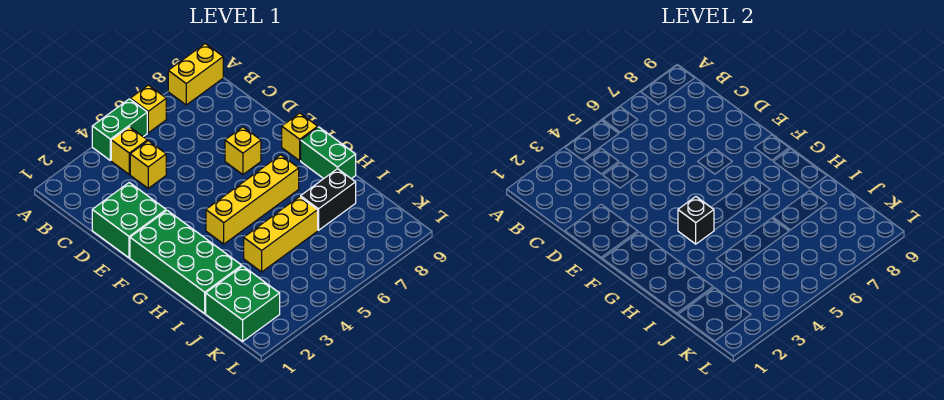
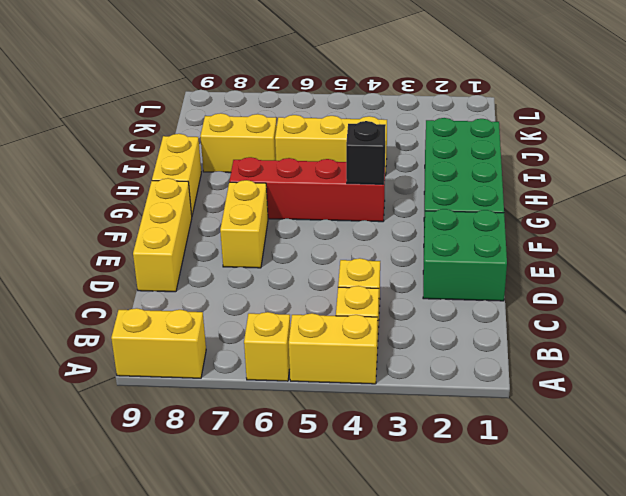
green brick A4:A5 level 1 -> yellow brick A4:A5 level 1
yellow brick E7 level 1 -> yellow brick E7:F7 level 1
yellow brick F9 level 1 -> yellow brick D9:F9 level 1
yellow brick G4:G7 level 1 -> red brick G4:G7 level 1
green brick G9:H9 level 1 -> yellow brick G9:H9 level 1
black brick I7:I8 level 1 -> yellow brick I7:I8 level 1
green brick J1:K2 level 1 -> none

